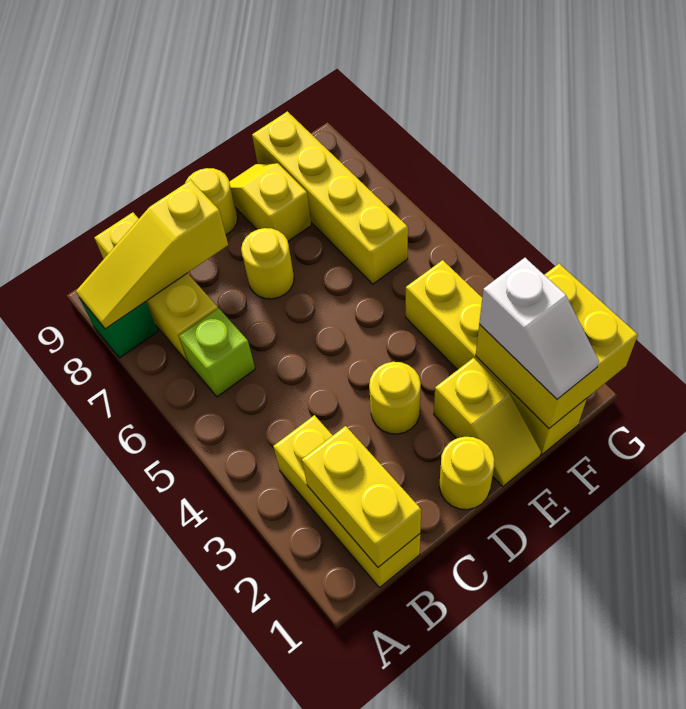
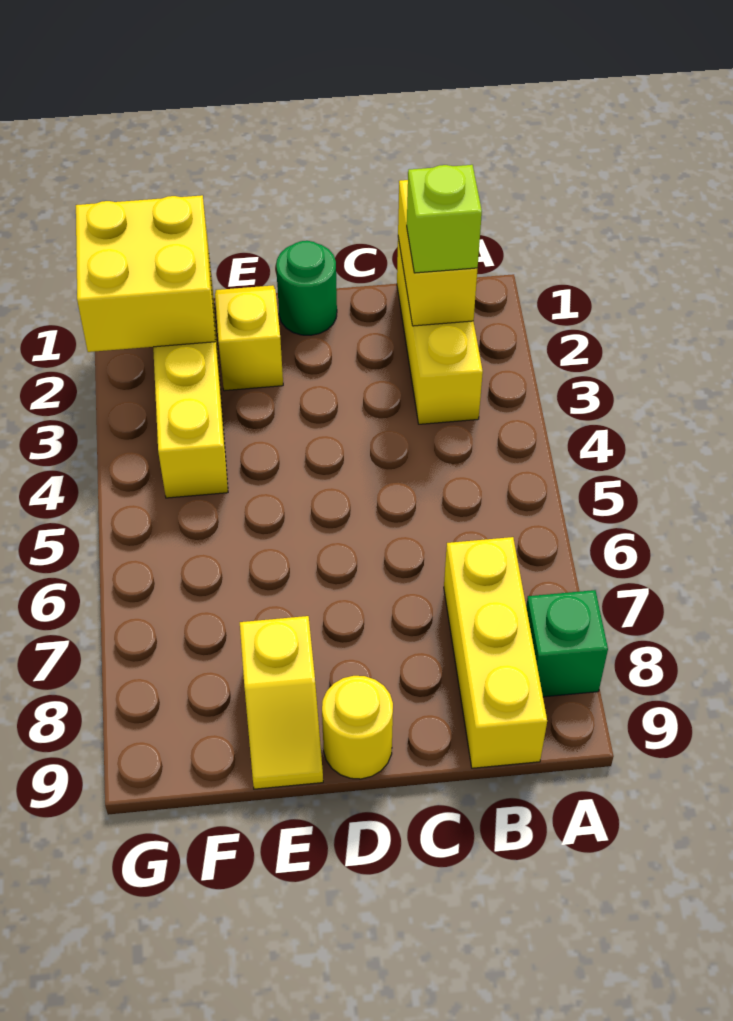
yellow slope A8:C8 level 2 top C -> none
lime brick B6 level 1 -> lime brick B2 level 3
yellow round brick D1 level 1 -> green round brick D1 level 1
yellow round brick D3 level 1 -> none
yellow round brick D7 level 1 -> none
white slope F1:F2 level 3 top 2 -> none
yellow brick F6:F9 level 1 -> none

